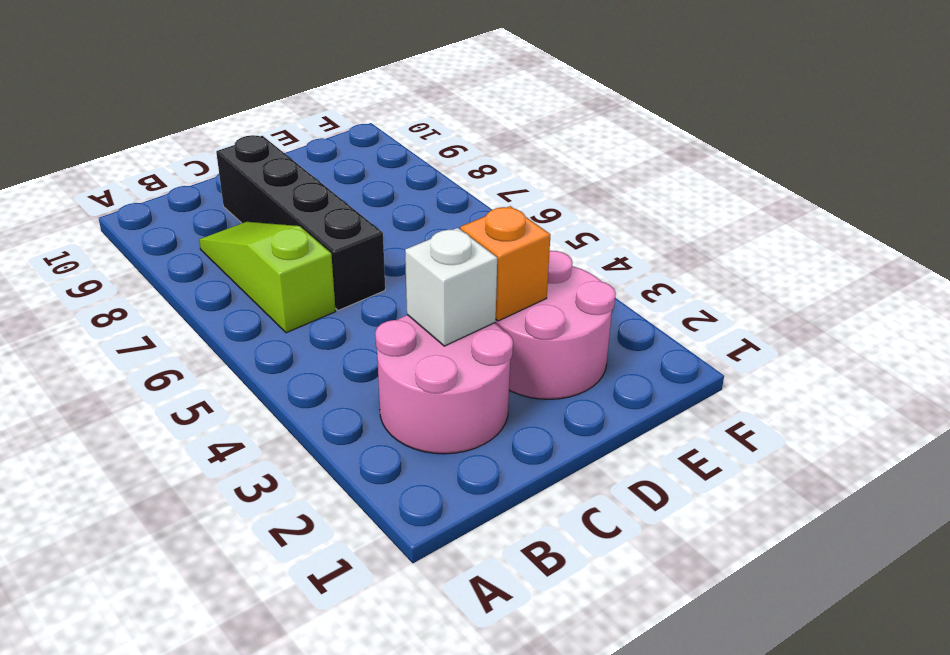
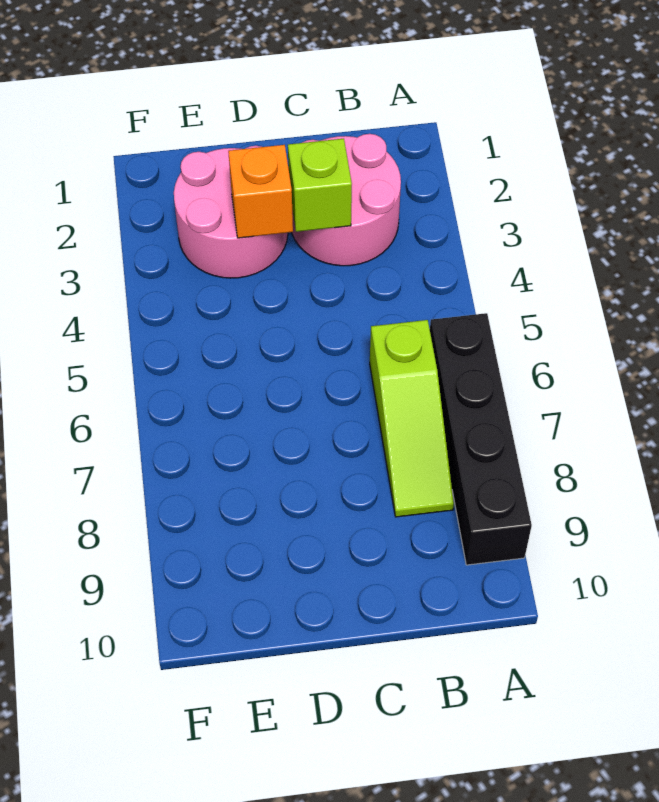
white brick C3 level 2 -> lime brick C3 level 2
black brick C6:C9 level 1 -> black brick A6:A9 level 1

